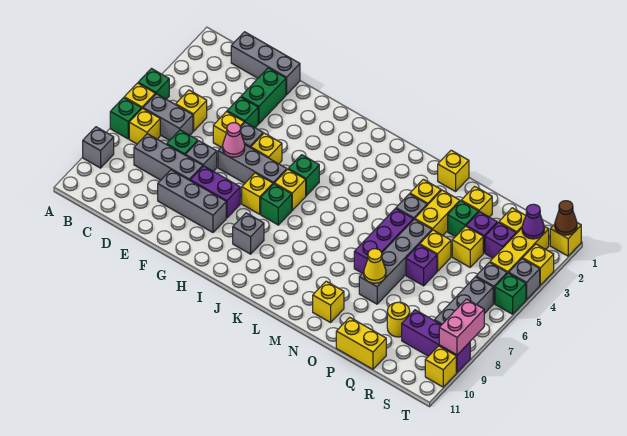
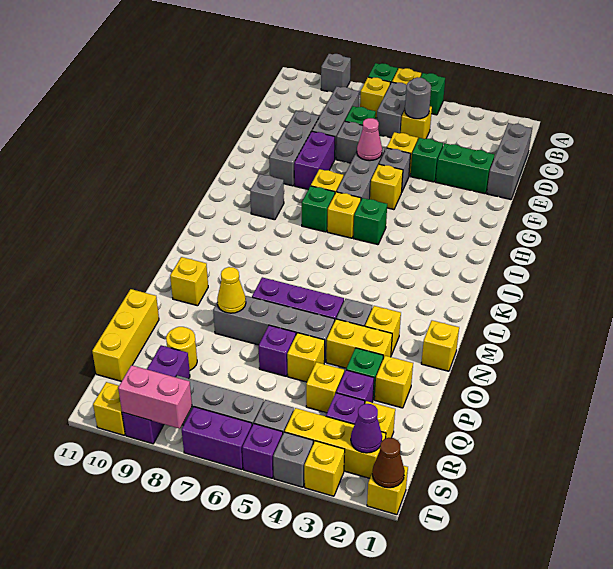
none -> grey round brick C5 level 2
yellow brick P11:Q11 level 1 -> yellow brick P11:R11 level 1
green brick T5 level 1 -> purple brick T5 level 1
none -> purple brick T6:T7 level 1

